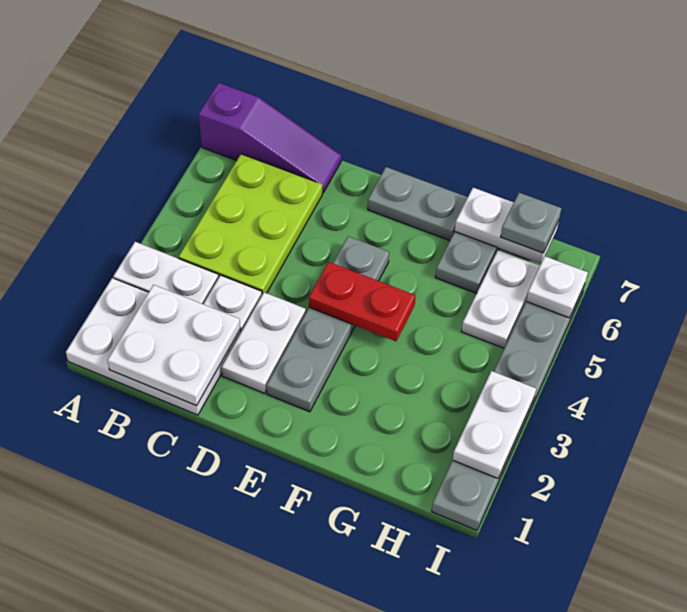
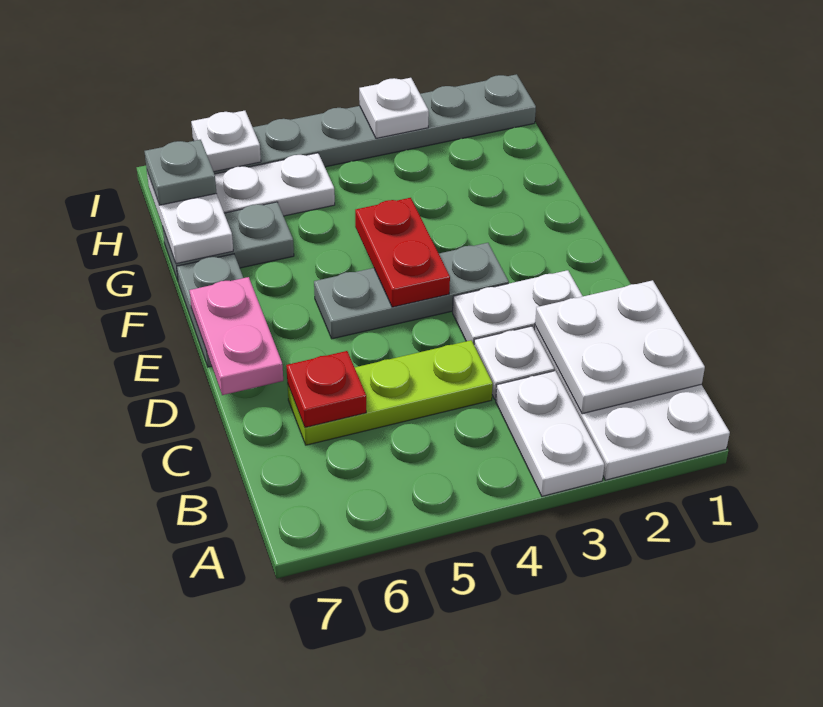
purple slope A7:C7 level 1 top A -> none
lime plate B4:C6 level 1 -> lime plate C4:C6 level 1
none -> red plate C6 level 2
none -> pink plate D7:E7 level 2
grey plate E2:E5 level 1 -> grey plate E3:E5 level 1
white plate I2:I3 level 2 -> white plate I3 level 2

